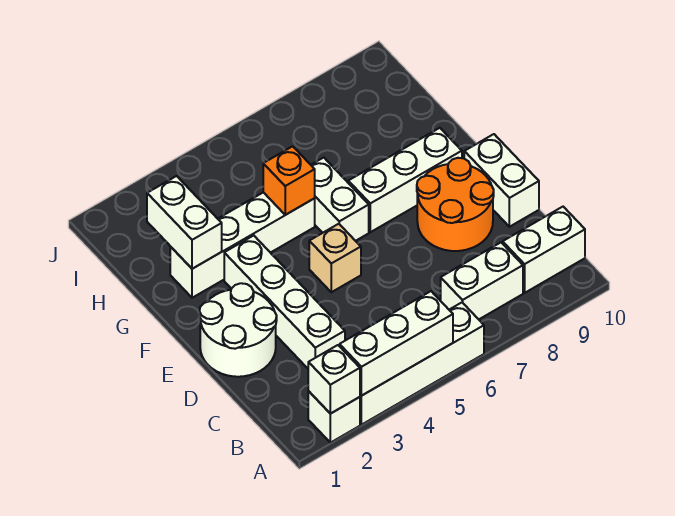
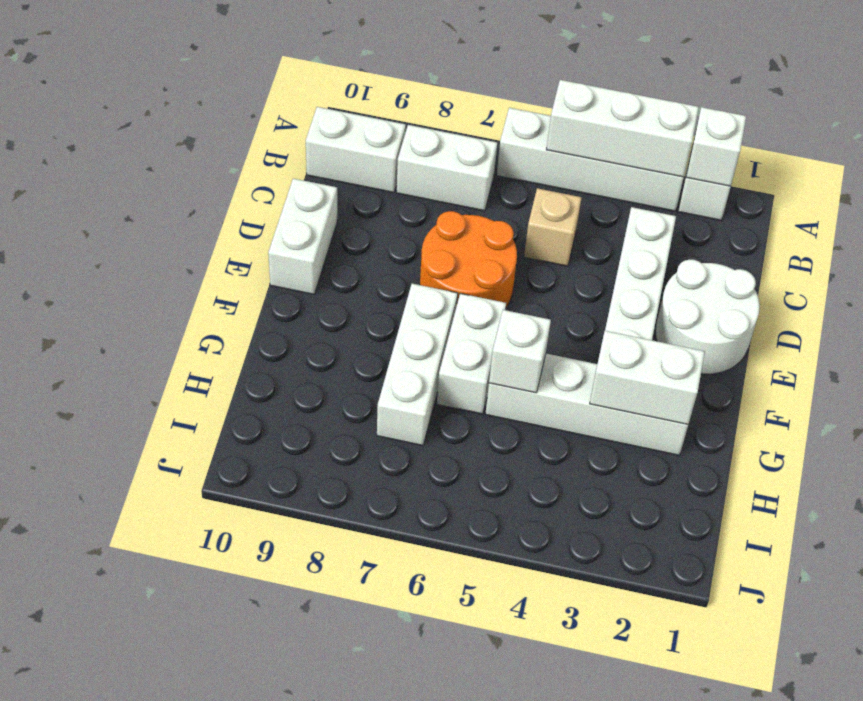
orange round brick D8:E9 level 1 -> orange round brick D6:E7 level 1
tan brick E5 level 1 -> tan brick C5 level 1
white brick F7:F9 level 1 -> white brick F7:H7 level 1
white brick G2:H2 level 2 -> white brick G2:G3 level 2
orange brick G5 level 2 -> white brick G5 level 2

